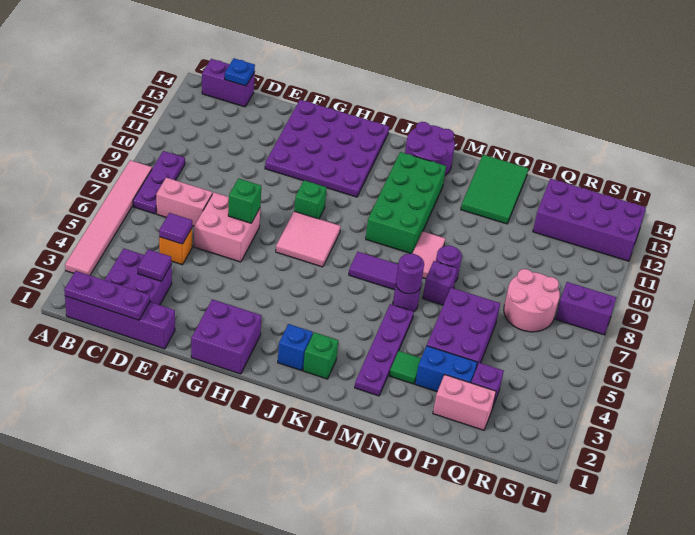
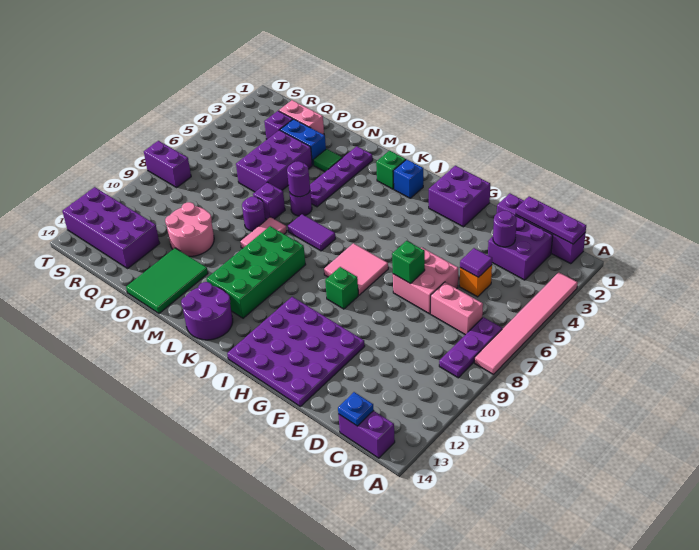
purple tile D3 level 2 -> purple round brick D3 level 2
pink round brick Q7:R8 level 1 -> pink round brick O10:P11 level 1

